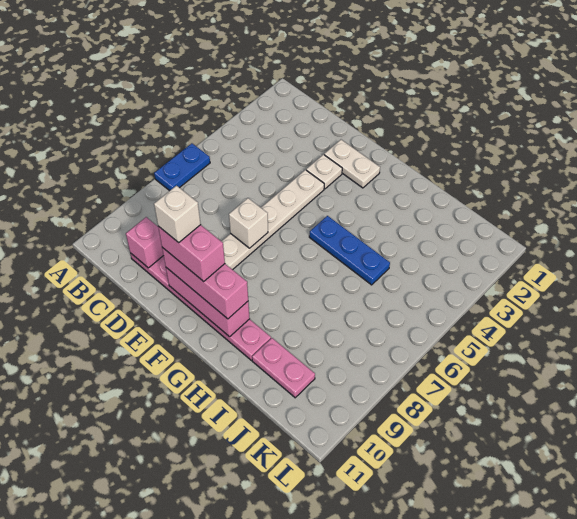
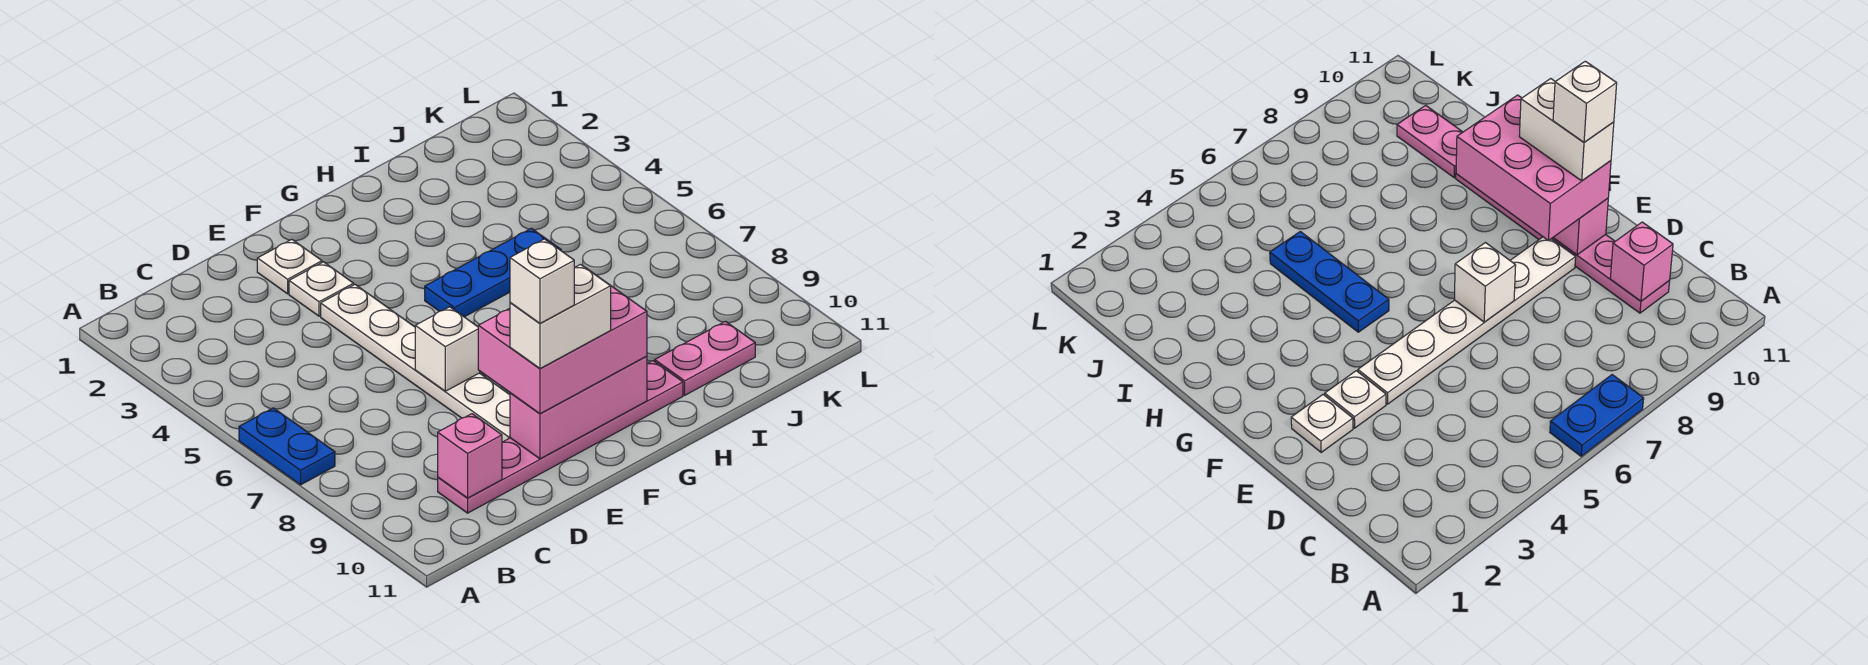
white plate E2:F2 level 1 -> white plate E2 level 1
pink brick E10:G10 level 3 -> pink brick E9:G10 level 3
pink brick E10:F10 level 4 -> white brick E10:F10 level 4

